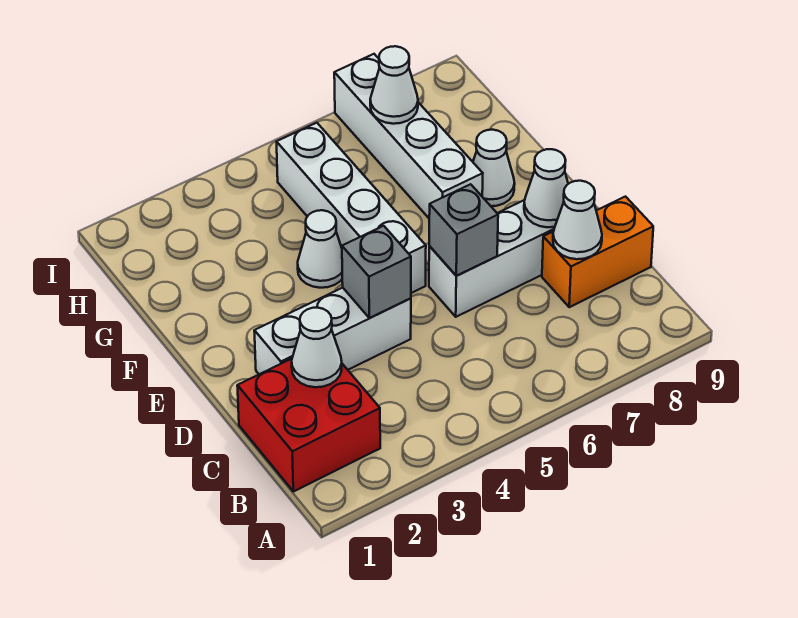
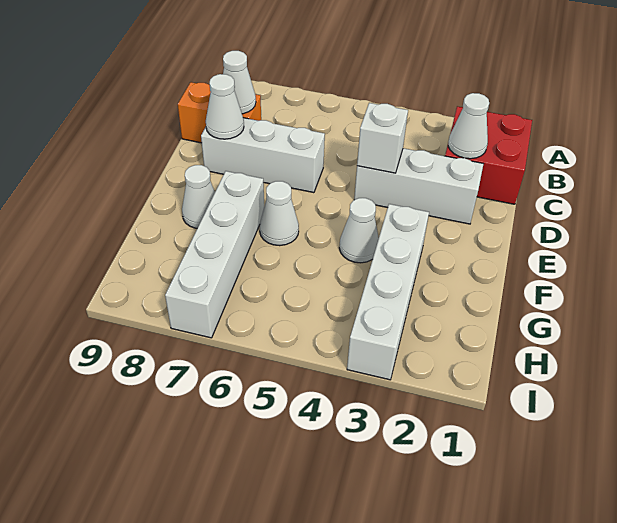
grey brick D4 level 2 -> white brick D4 level 2
grey brick D6 level 2 -> none
white brick E5:H5 level 1 -> white brick F3:I3 level 1
white cone H7 level 2 -> white cone F6 level 1

